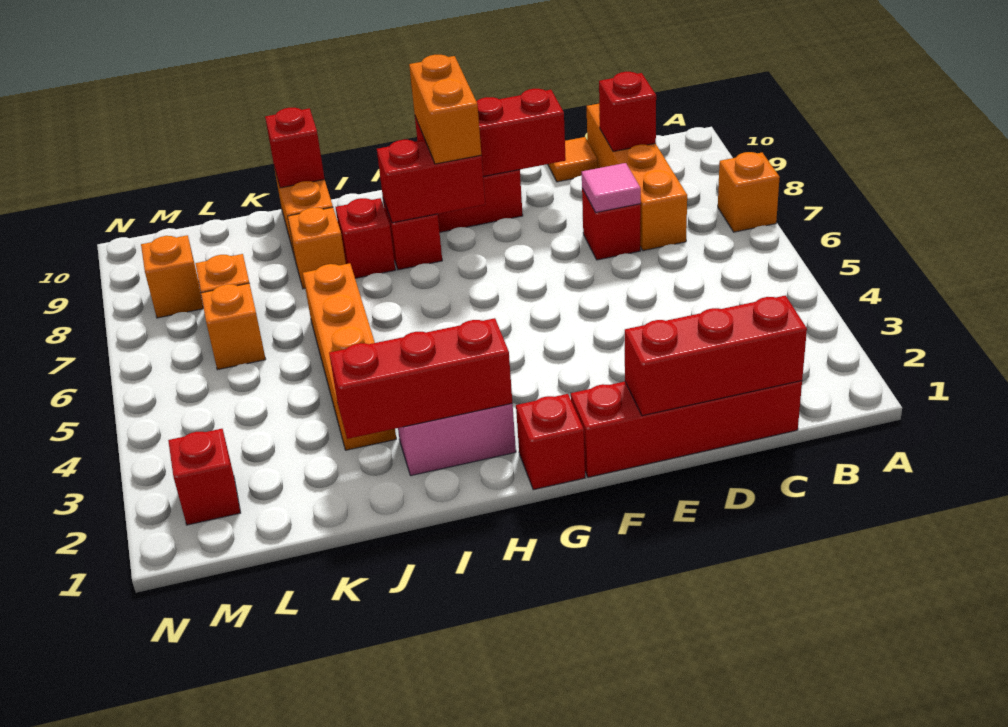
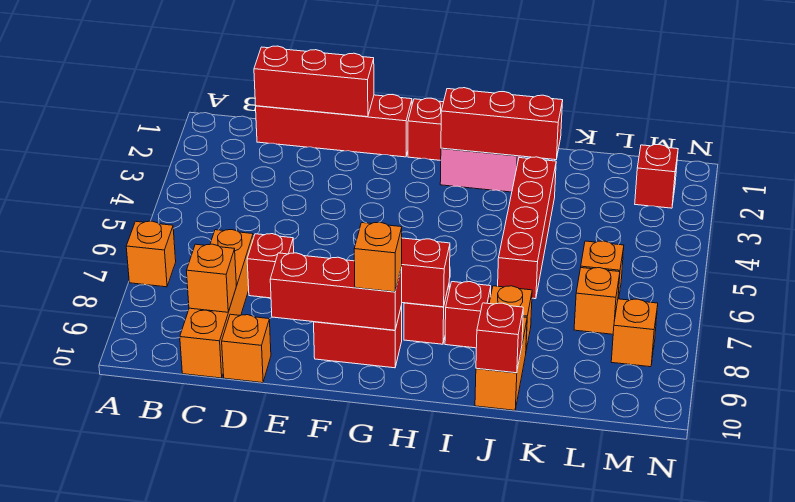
red brick C9 level 2 -> orange brick C9 level 2
pink tile D7 level 2 -> none
orange tile D10 level 1 -> orange brick D10 level 1
orange brick G8:G9 level 3 -> orange brick G9 level 3
orange brick J3:J6 level 1 -> red brick J3:J6 level 1

